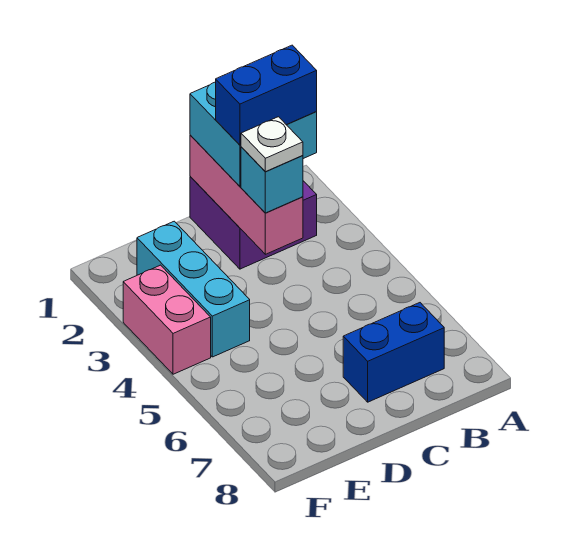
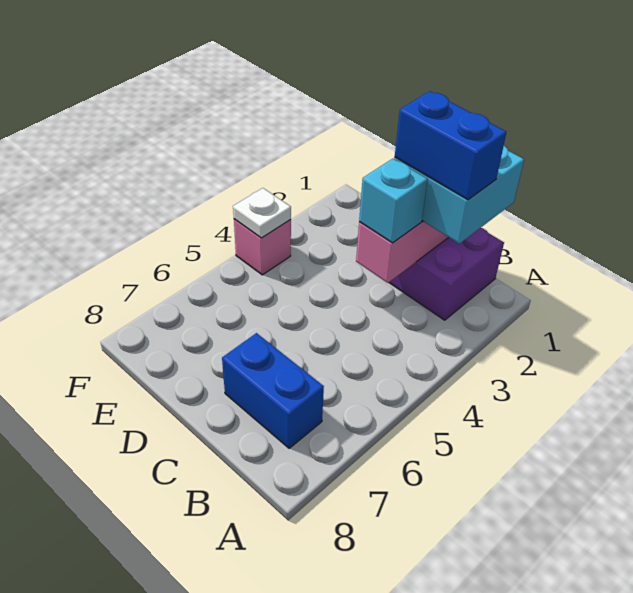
white plate C3 level 4 -> white plate F4 level 2
cyan brick E2:E4 level 1 -> none
pink brick F3:F4 level 1 -> pink brick F4 level 1

